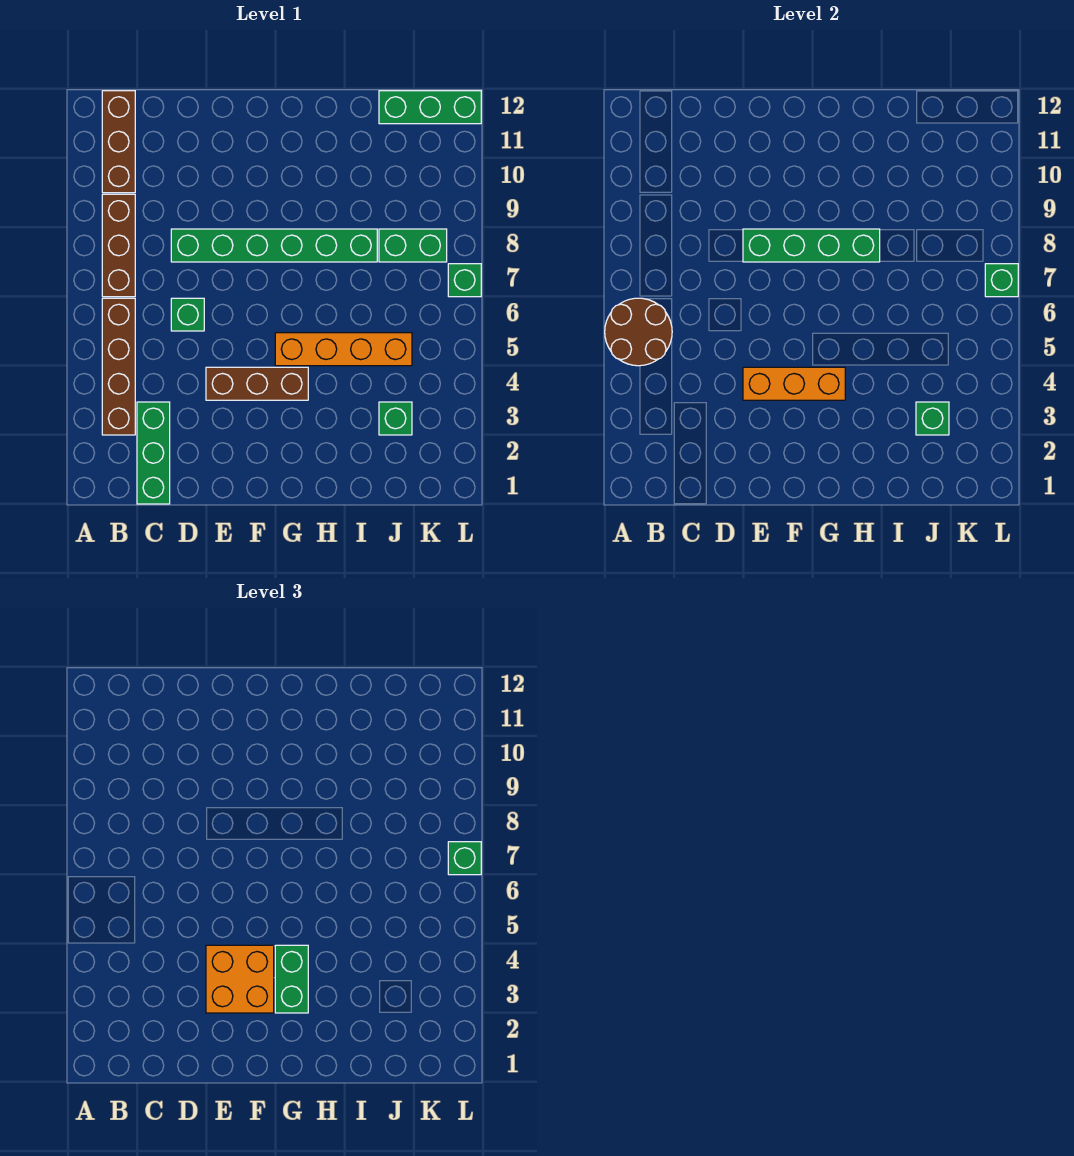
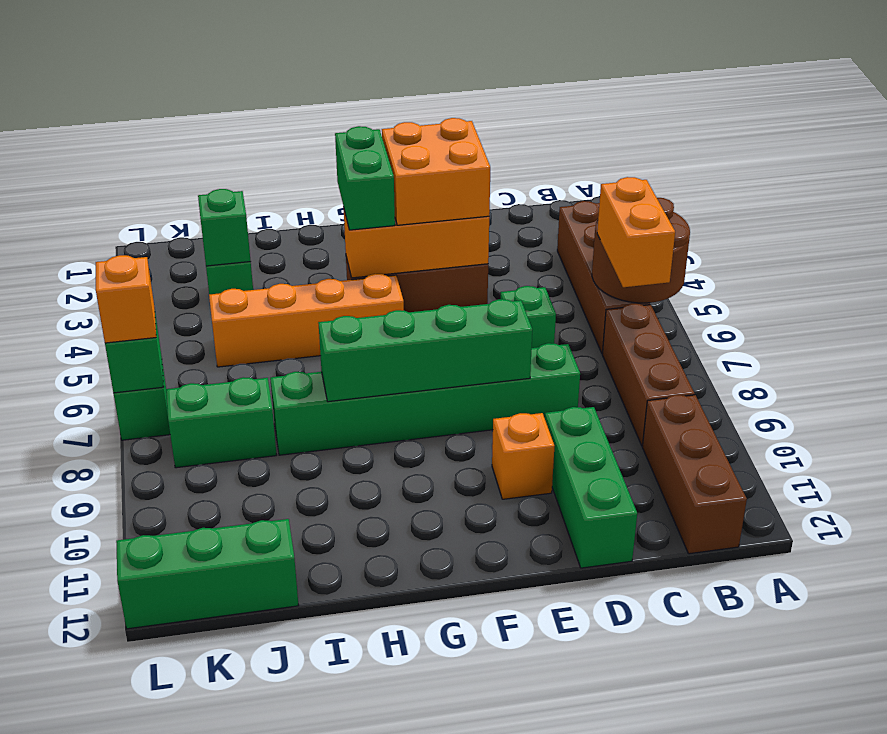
none -> orange brick B6:B7 level 3
green brick C1:C3 level 1 -> green brick D10:D12 level 1
none -> orange brick E10 level 1
green brick L7 level 3 -> orange brick L7 level 3

